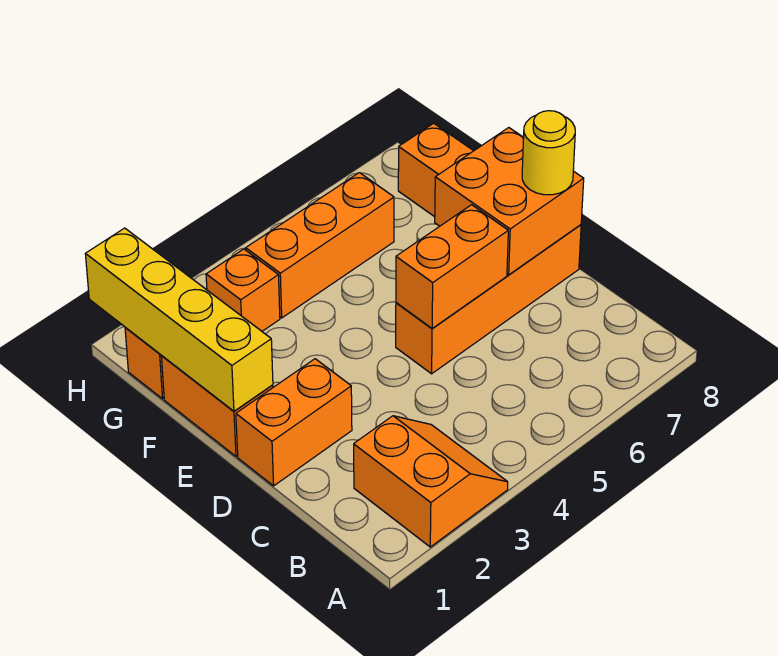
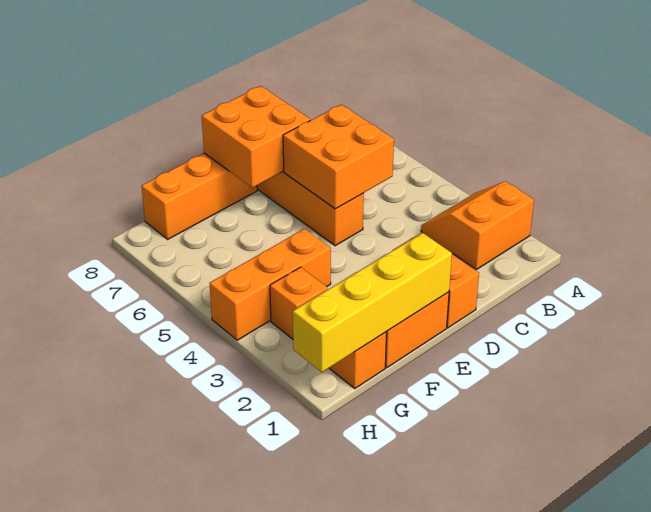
orange brick D5:D6 level 2 -> orange brick C5:D6 level 2
yellow round brick D8 level 3 -> none
orange brick G4:G6 level 1 -> orange brick F4:H4 level 1

